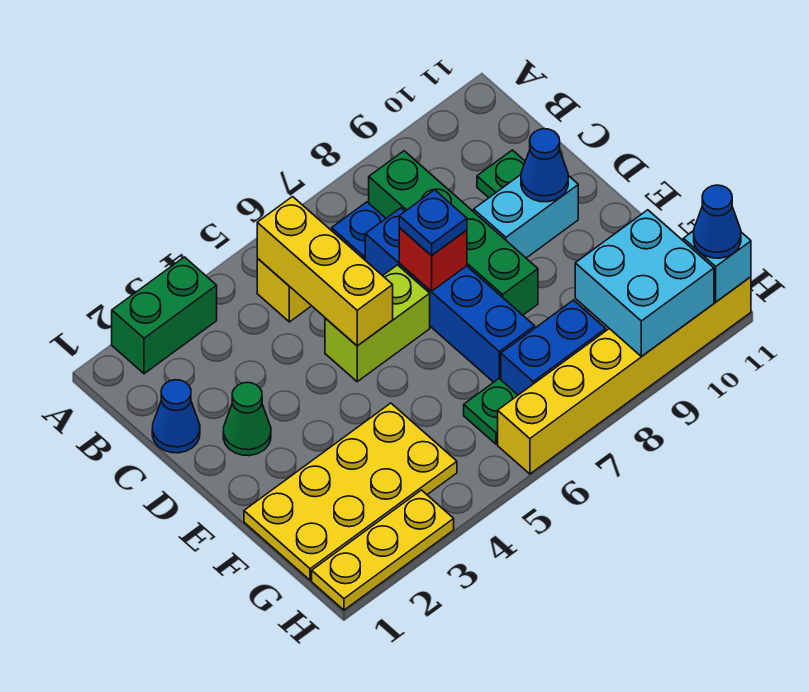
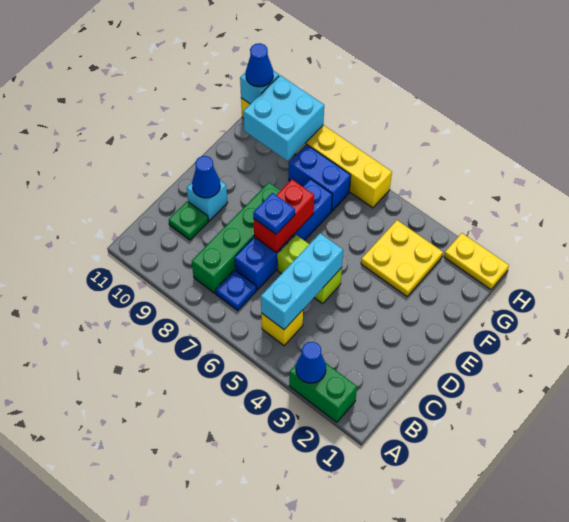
yellow brick B5:D5 level 2 -> cyan brick B5:D5 level 2
blue cone C1 level 1 -> blue cone A3 level 2
green cone D2 level 1 -> none
red brick D7 level 2 -> red brick D7:E7 level 2
cyan brick D9:D10 level 1 -> cyan brick D10 level 1
yellow plate F1:G4 level 1 -> yellow plate F3:G4 level 1
green plate G6 level 1 -> none
yellow plate H1:H3 level 1 -> yellow plate H1:H2 level 1

